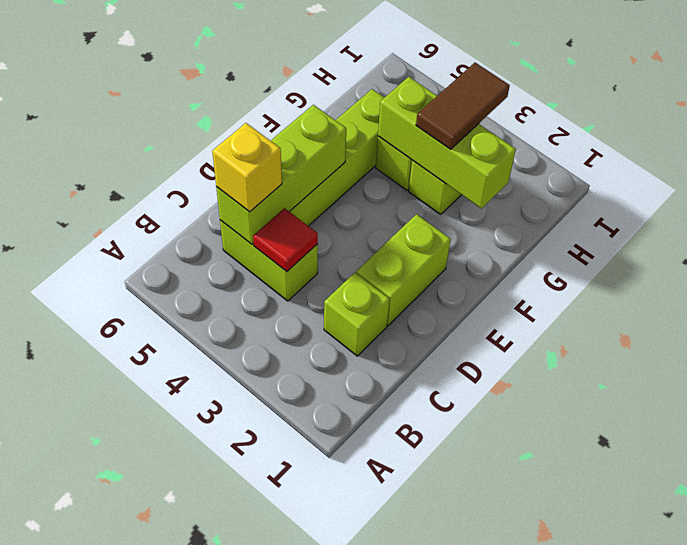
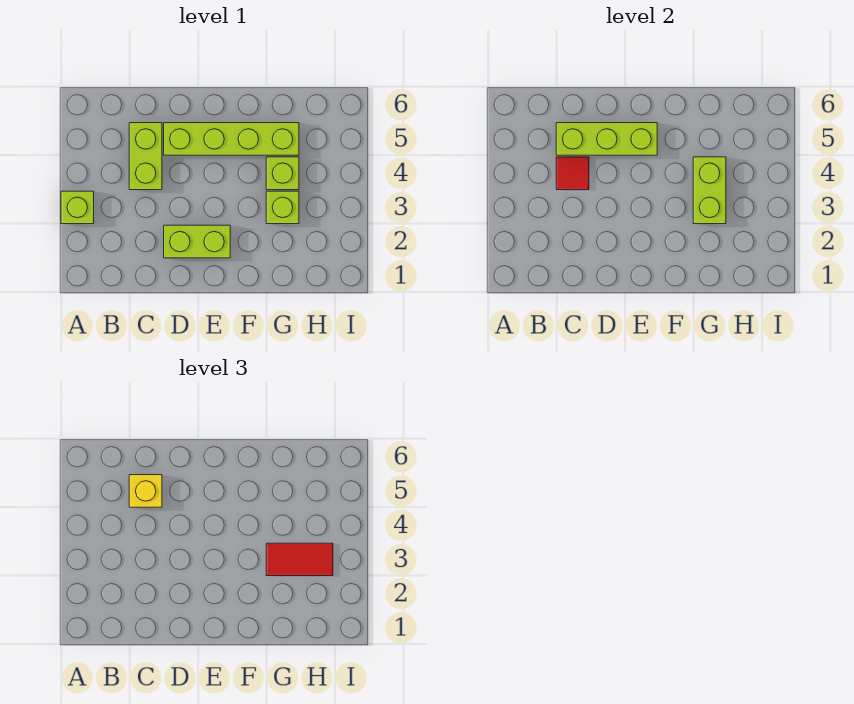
lime brick C2 level 1 -> lime brick A3 level 1
lime brick G2:G4 level 2 -> lime brick G3:G4 level 2
brown tile G3:H3 level 3 -> red tile G3:H3 level 3

